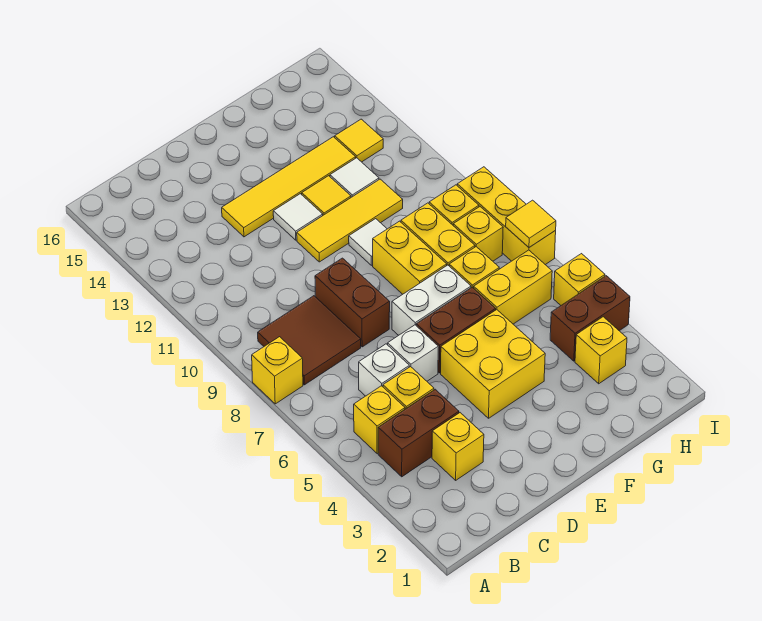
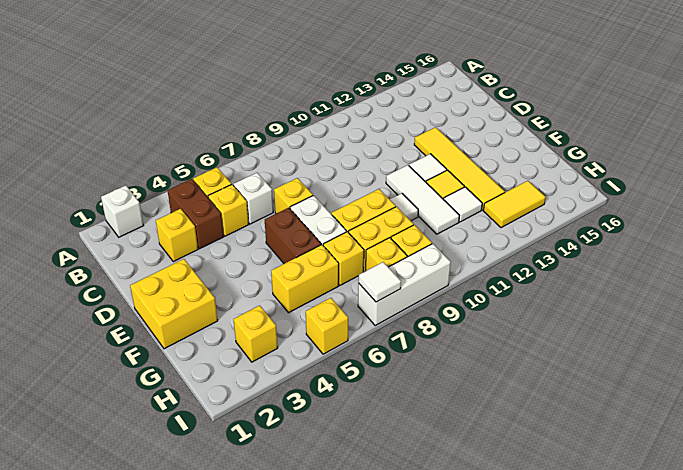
yellow brick A8 level 1 -> yellow brick D7 level 1
brown tile B8:C9 level 1 -> none
white brick D6 level 1 -> white brick A2 level 1
brown brick D8:D9 level 1 -> none
yellow brick E4:F5 level 1 -> yellow brick E1:F2 level 1
yellow tile E11:G11 level 1 -> white tile E11:G11 level 1
yellow brick G6:H6 level 1 -> yellow brick G5:G6 level 1
brown brick H4:I4 level 1 -> none
yellow tile H13 level 1 -> yellow tile H13:H14 level 1
yellow brick I7:I9 level 1 -> white brick I7:I9 level 1
yellow tile I7 level 2 -> white tile I7 level 2

